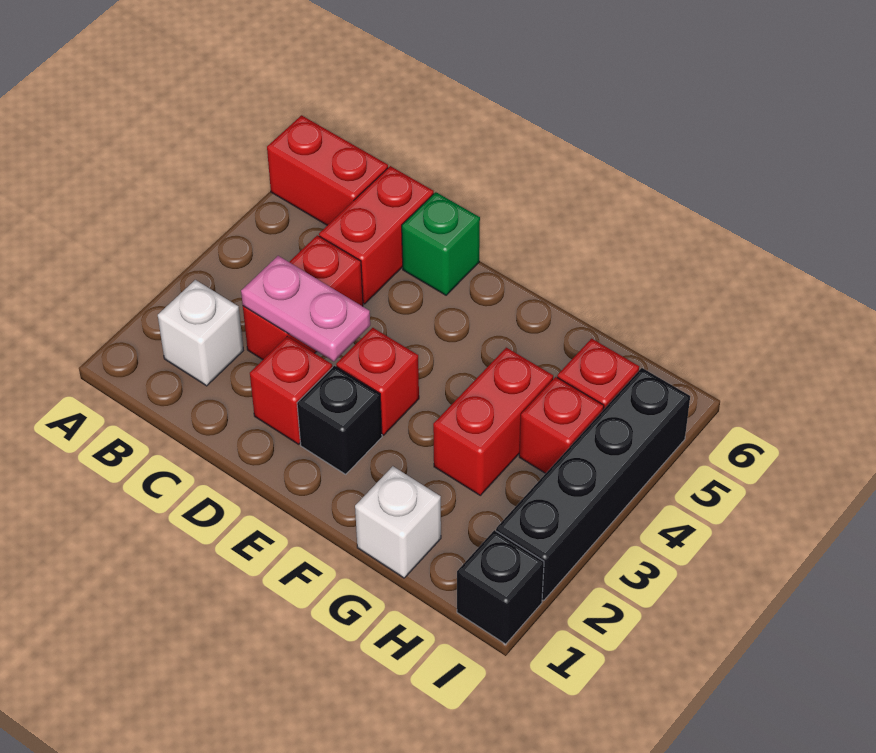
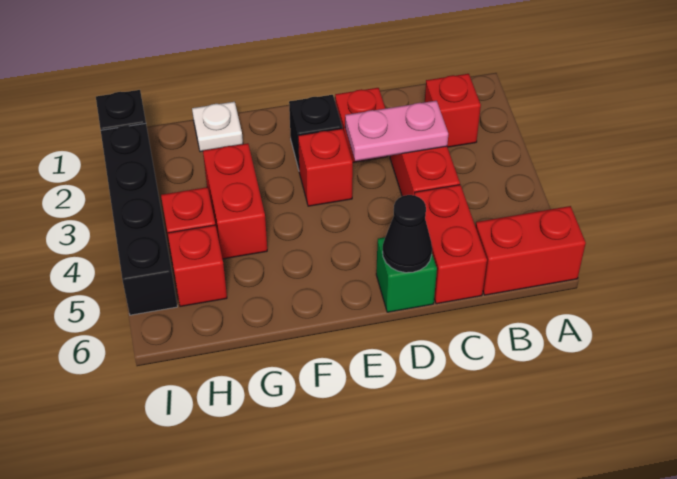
white brick B2 level 1 -> red brick B2 level 1
none -> black cone D6 level 2
white brick G1 level 1 -> white plate G1 level 1

